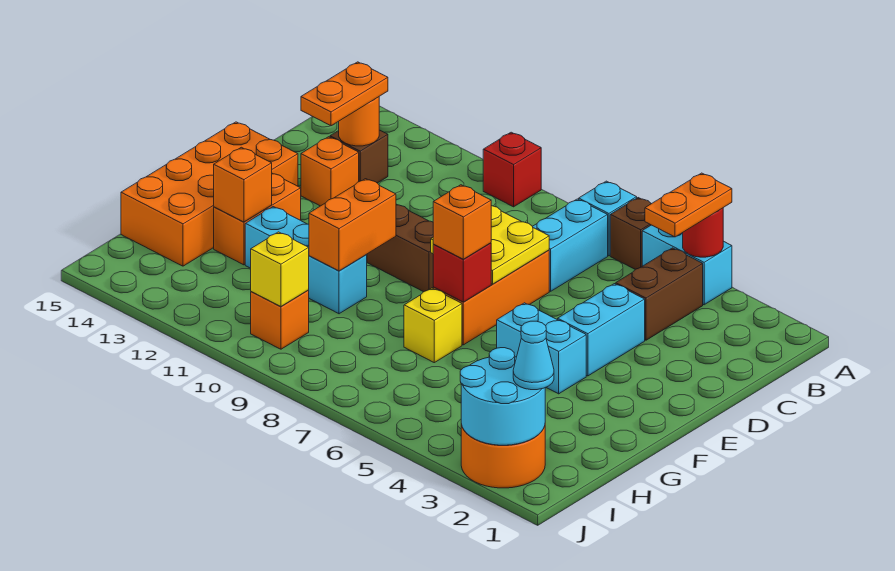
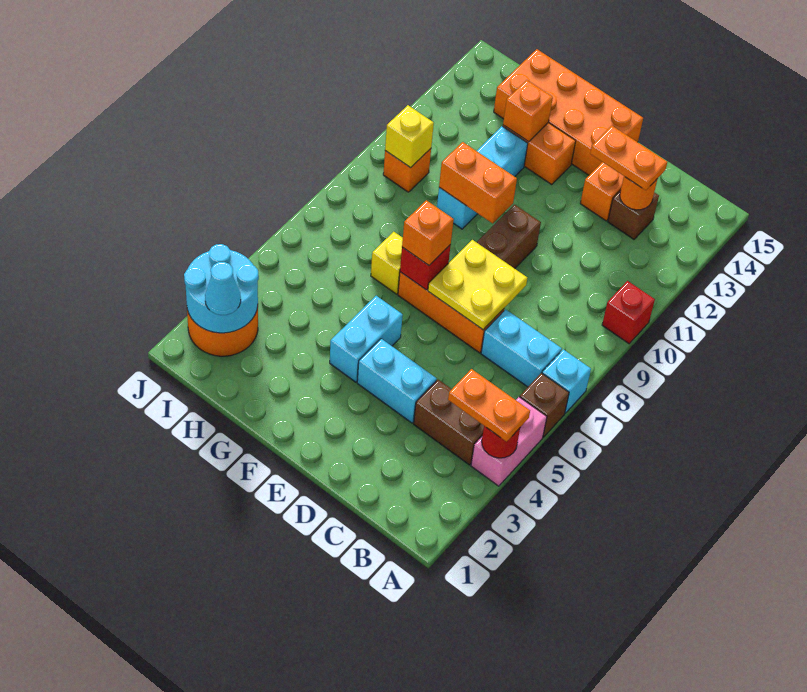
cyan brick A4:A5 level 1 -> pink brick A4:A5 level 1

